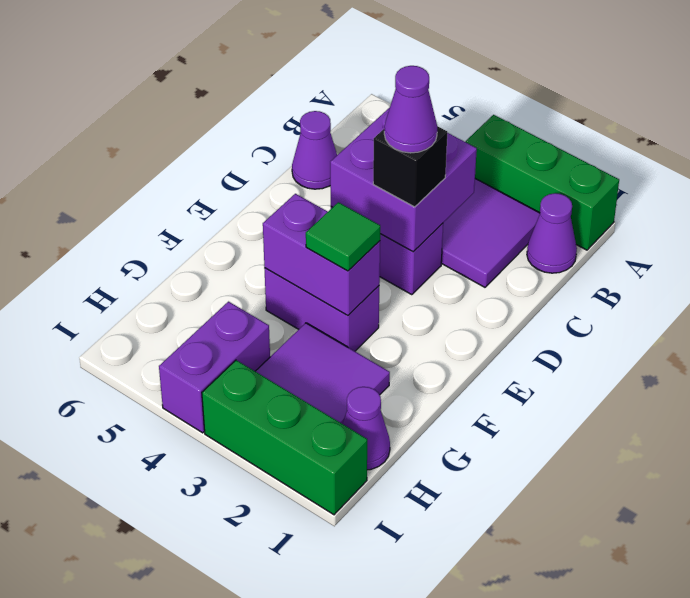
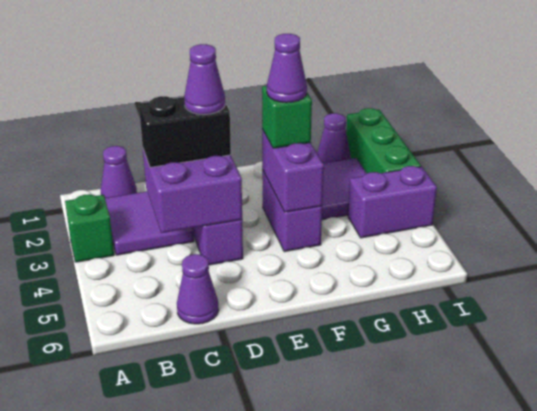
green brick A1:A3 level 1 -> green brick A3 level 1
black brick D3 level 3 -> black brick C3:D3 level 3
green tile F3 level 3 -> green brick F3 level 3
none -> purple cone F3 level 4

